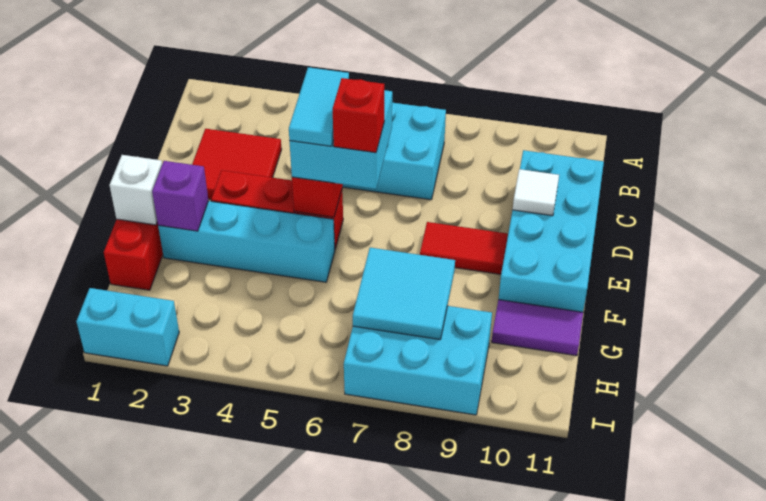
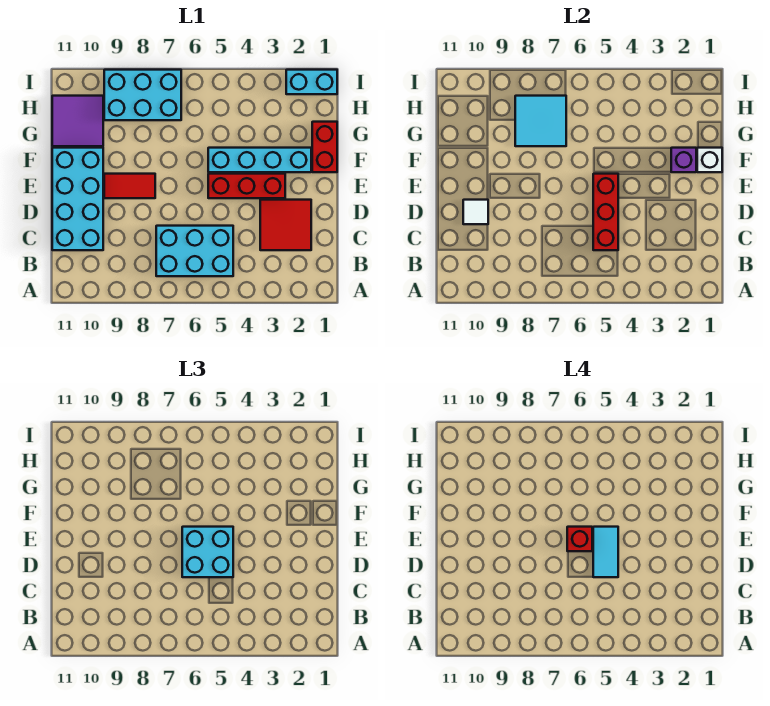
purple tile G10:G11 level 1 -> purple tile G10:H11 level 1

